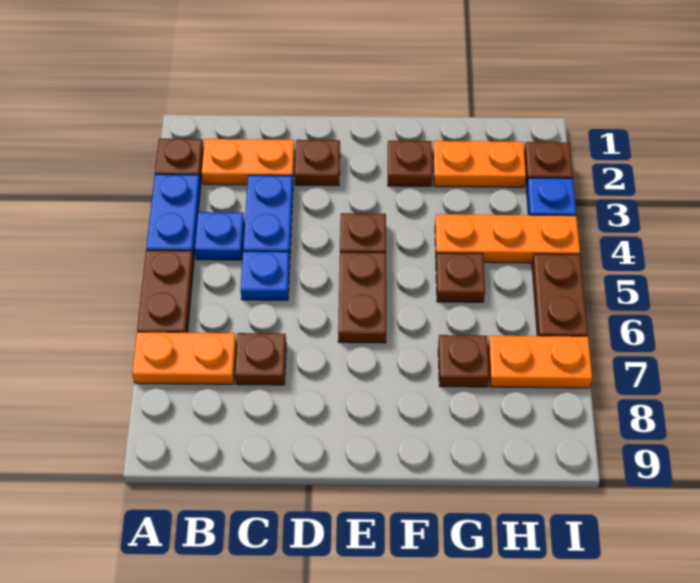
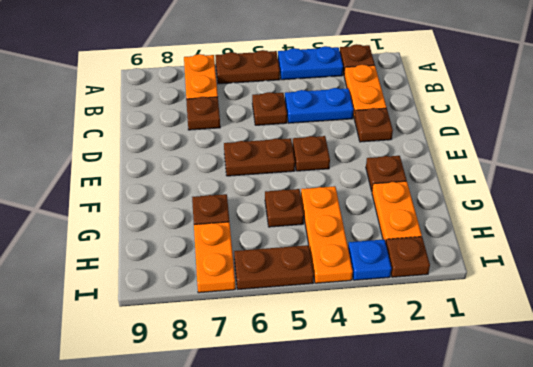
blue plate B4 level 1 -> none
blue plate C5 level 1 -> brown plate C5 level 1

